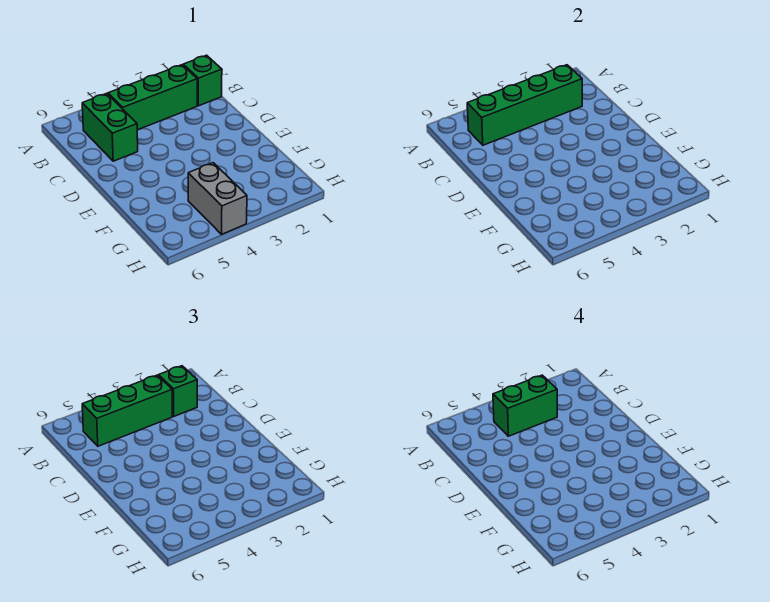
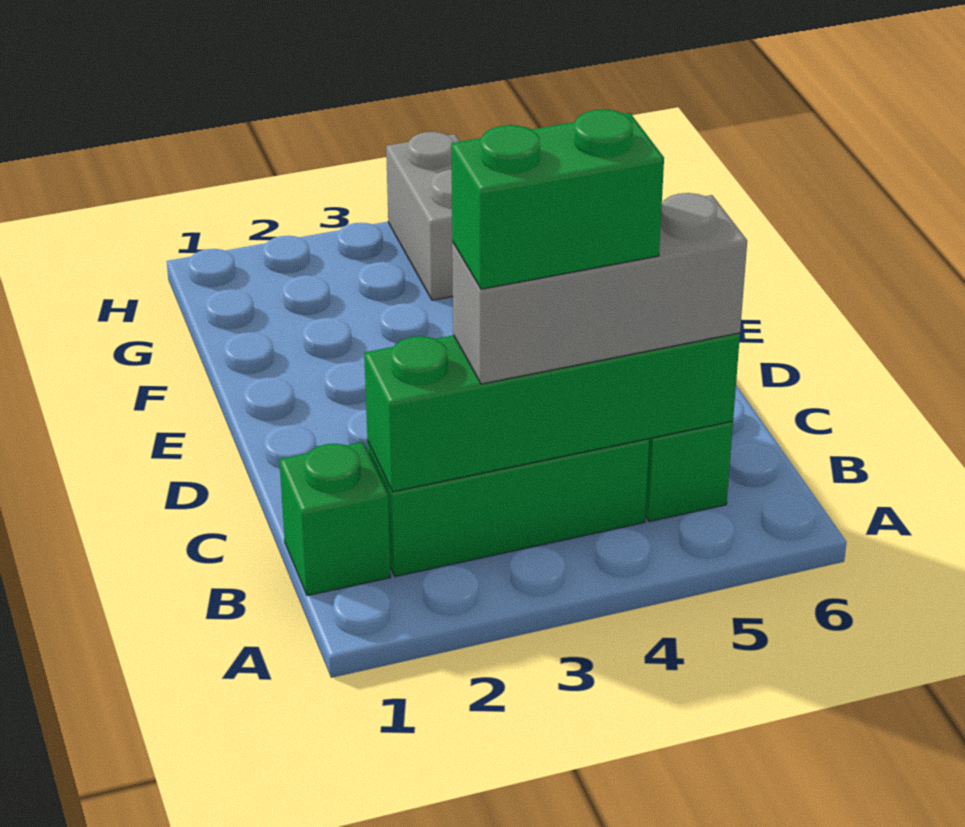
green brick B2 level 3 -> none
green brick B3:B5 level 3 -> grey brick B3:B5 level 3

